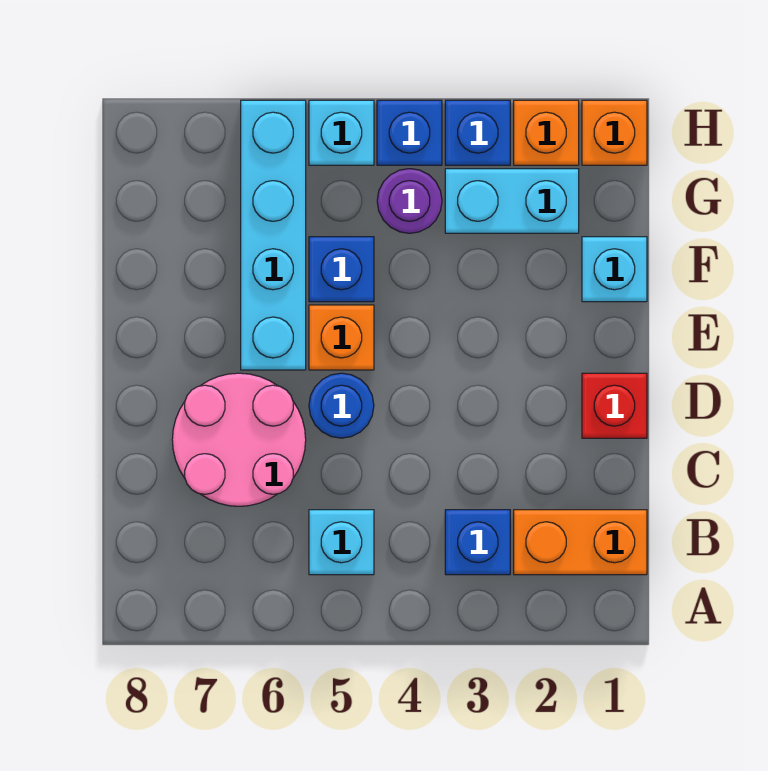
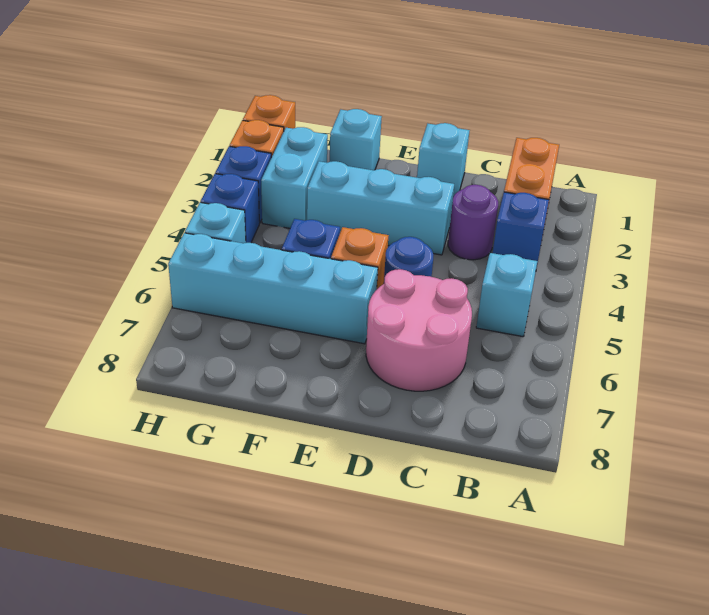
red brick D1 level 1 -> cyan brick D1 level 1
none -> cyan brick D3:F3 level 1
purple round brick G4 level 1 -> purple round brick C3 level 1

